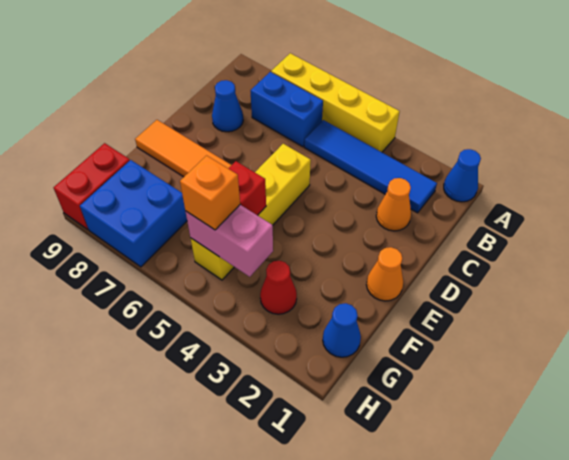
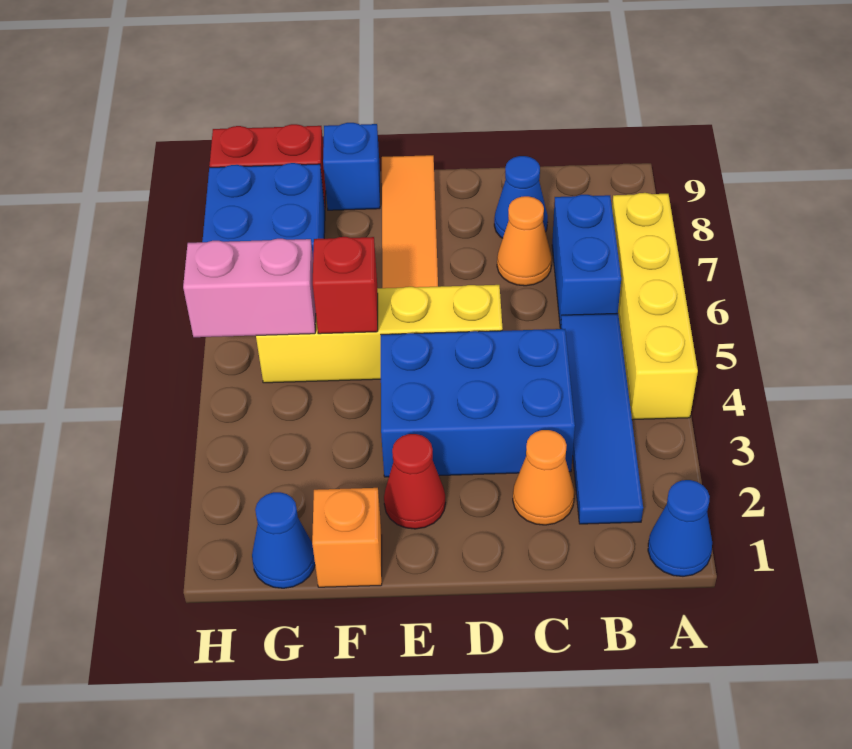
none -> blue brick C3:E4 level 1
orange cone E1 level 1 -> orange cone C7 level 1
none -> blue brick F9 level 1
red cone G3 level 1 -> red cone E2 level 1
pink brick G4:G5 level 2 -> pink brick G5:H5 level 2
orange brick G5 level 3 -> orange brick F1 level 1

